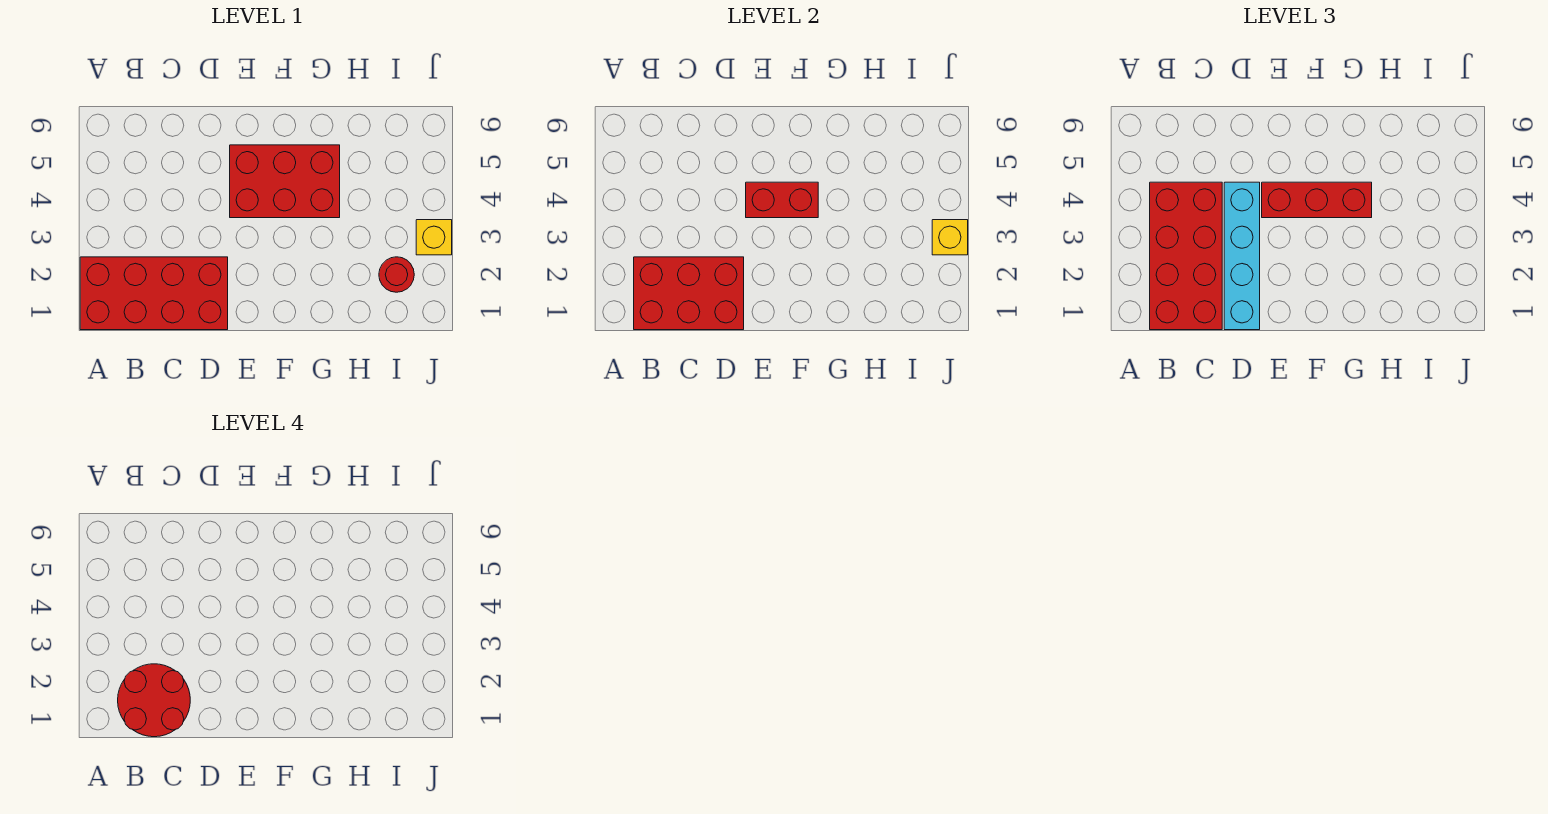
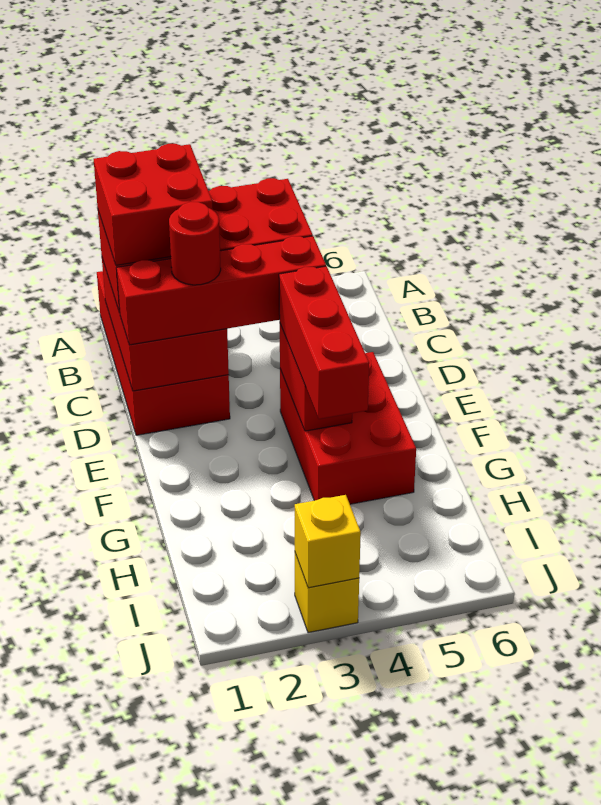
red round brick B1:C2 level 4 -> red brick B1:C2 level 4
cyan brick D1:D4 level 3 -> red brick D1:D4 level 3
red round brick I2 level 1 -> red round brick D2 level 4

